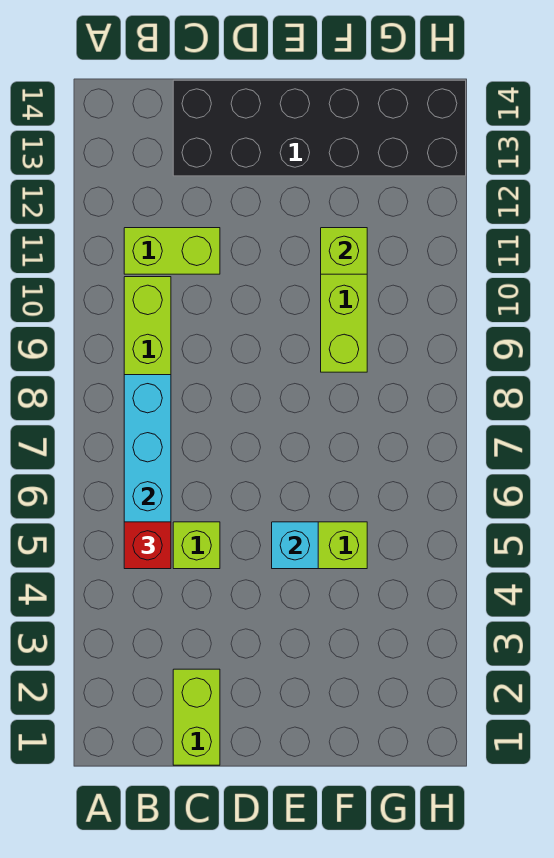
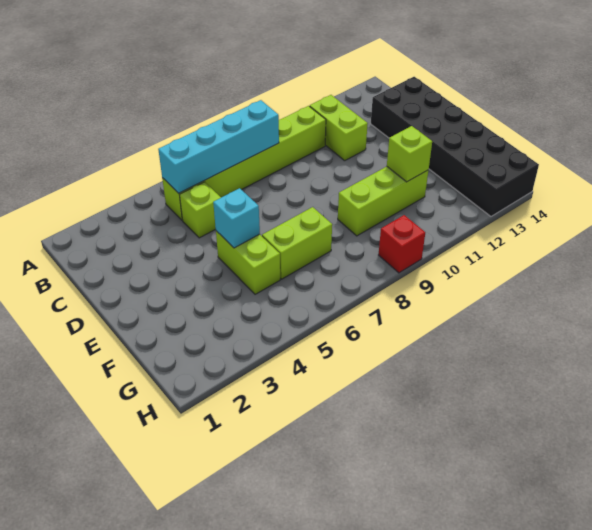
red brick B5 level 3 -> red brick H9 level 1
lime brick C1:C2 level 1 -> lime brick F6:F7 level 1

